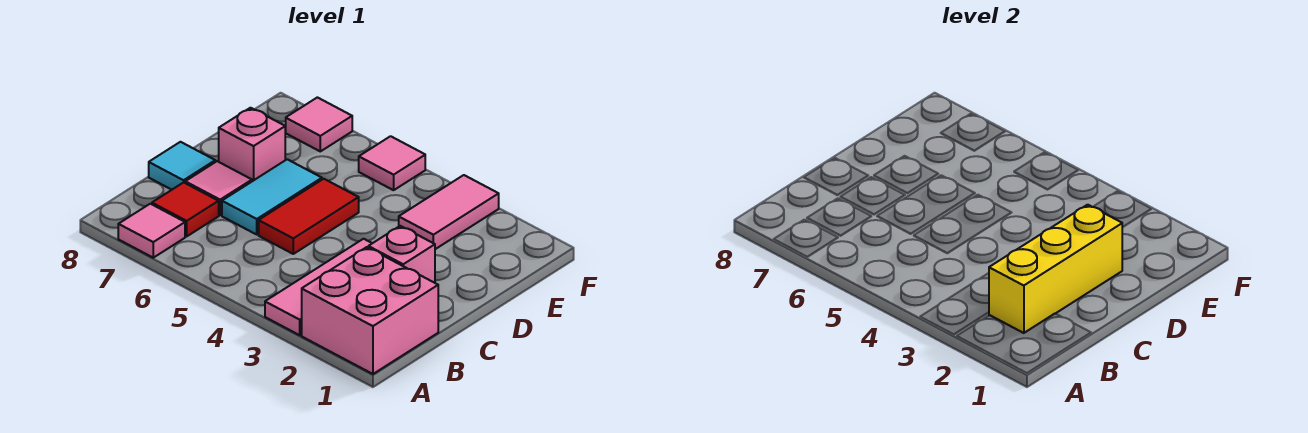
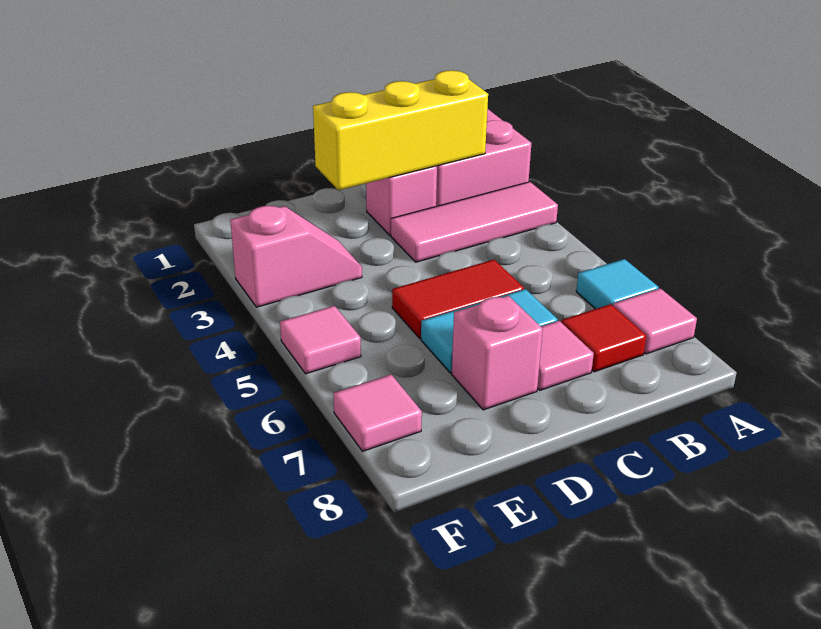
cyan tile C8 level 1 -> cyan tile A6 level 1
pink tile E3:F3 level 1 -> pink slope E3:F3 level 1 top F

